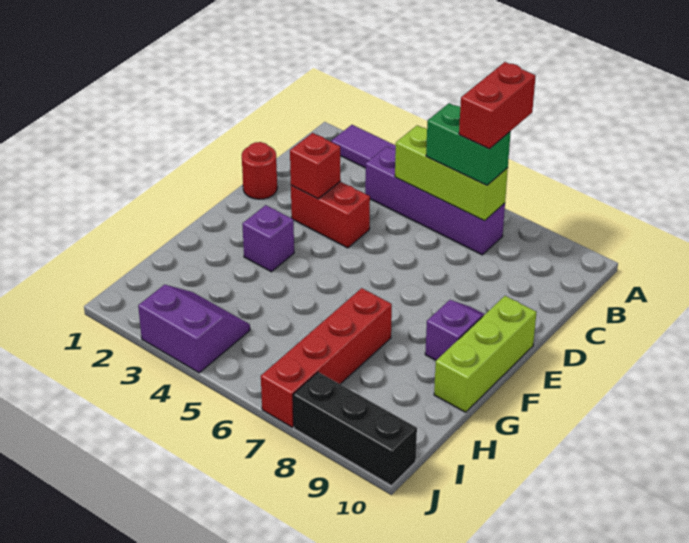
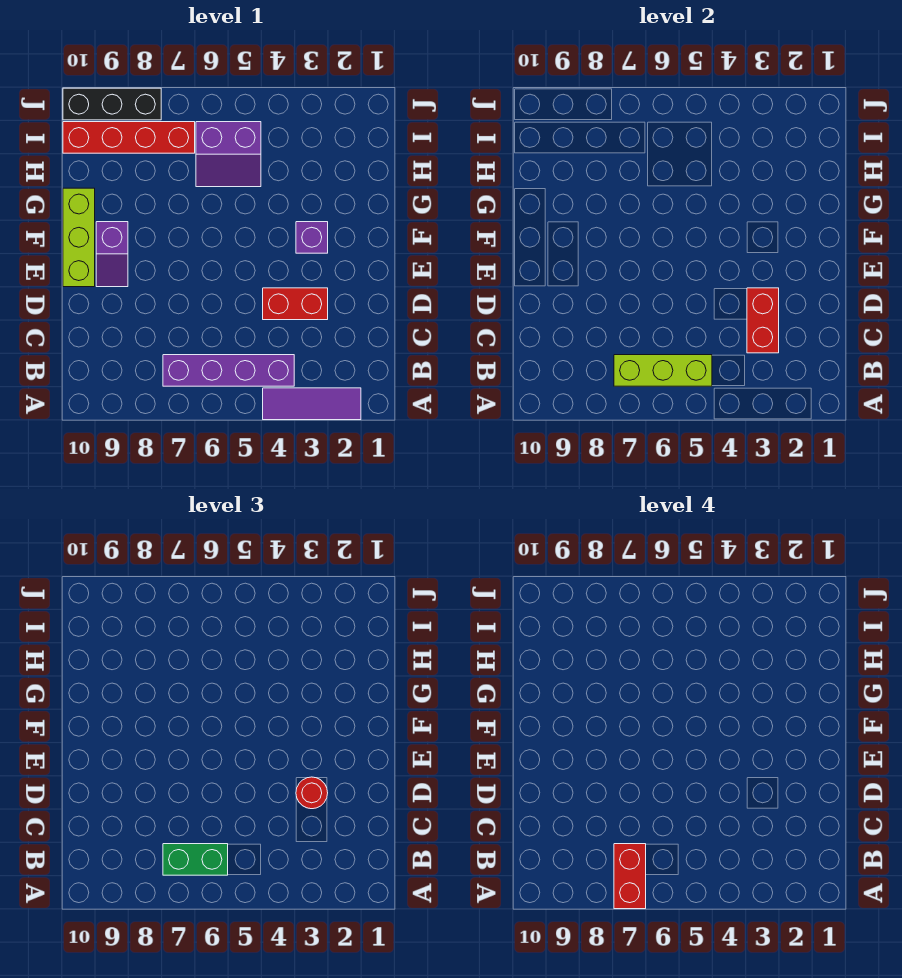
red round brick D1 level 1 -> red round brick D3 level 3
red brick D3 level 2 -> red brick C3:D3 level 2
red brick G7:J7 level 1 -> red brick I7:I10 level 1
purple slope I3:J4 level 1 top J -> purple slope H5:I6 level 1 top I

